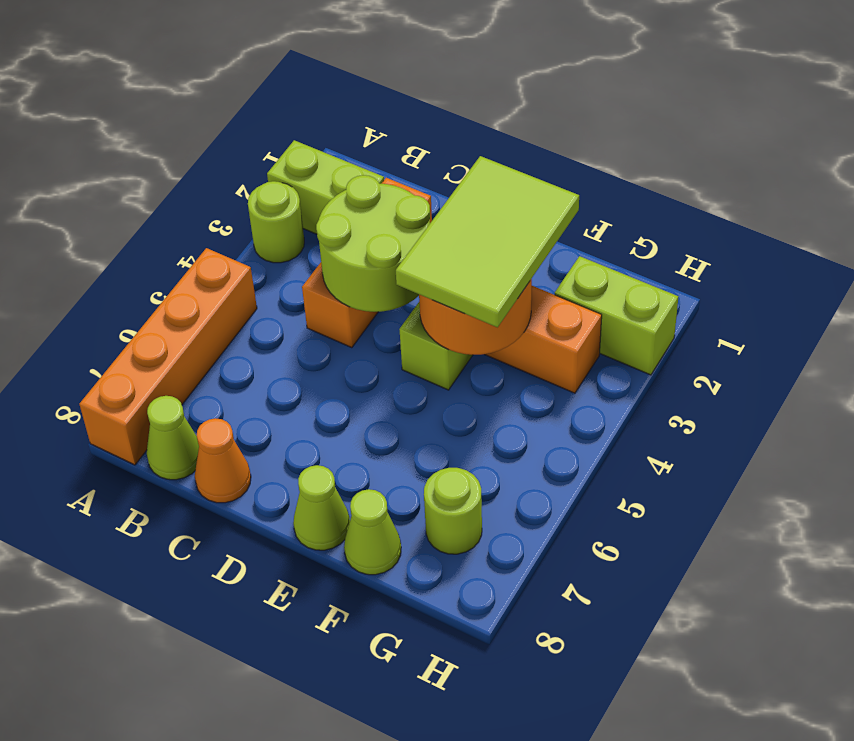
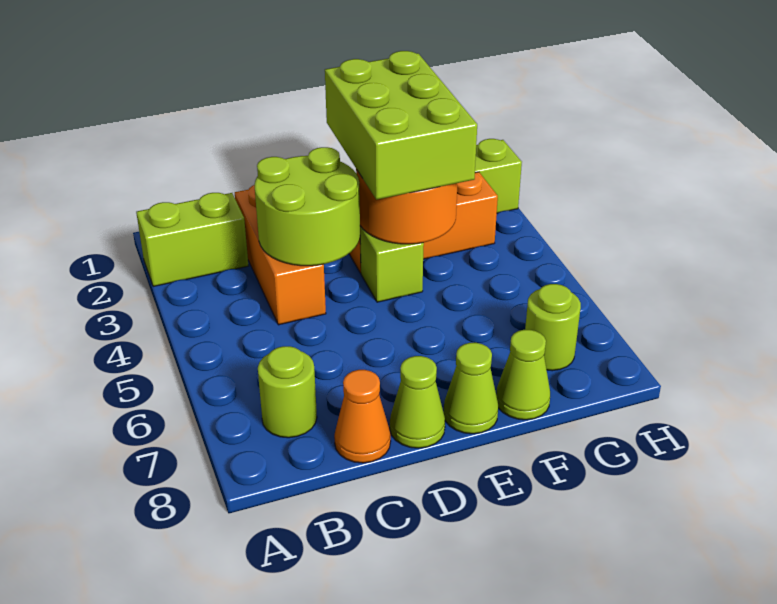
lime round brick A3 level 1 -> lime round brick B7 level 1
orange brick A5:A8 level 1 -> none
lime cone B8 level 1 -> lime cone D8 level 1
lime tile E2:F4 level 3 -> lime brick E2:F4 level 3

